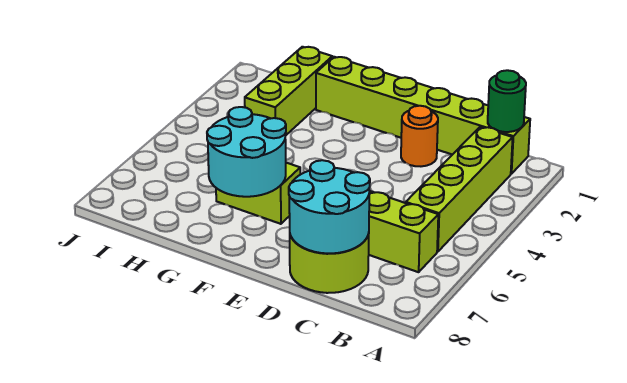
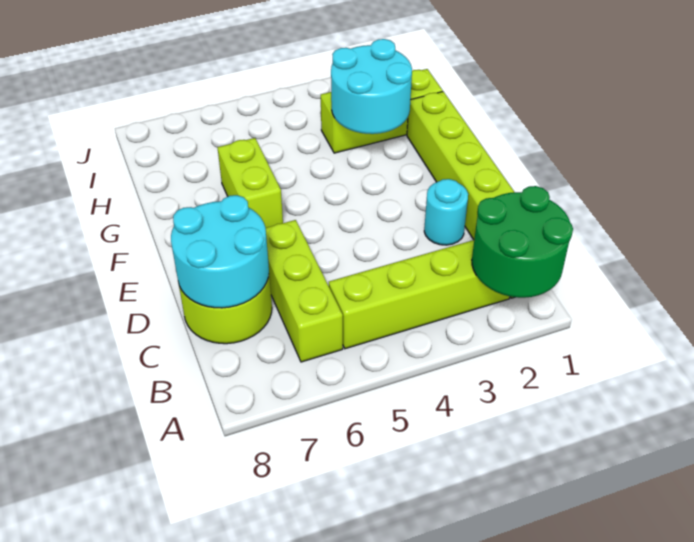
green round brick B1 level 2 -> green round brick A1:B2 level 2
orange round brick D2 level 1 -> cyan round brick D2 level 1
cyan round brick F6:G7 level 2 -> cyan round brick G2:H3 level 2

